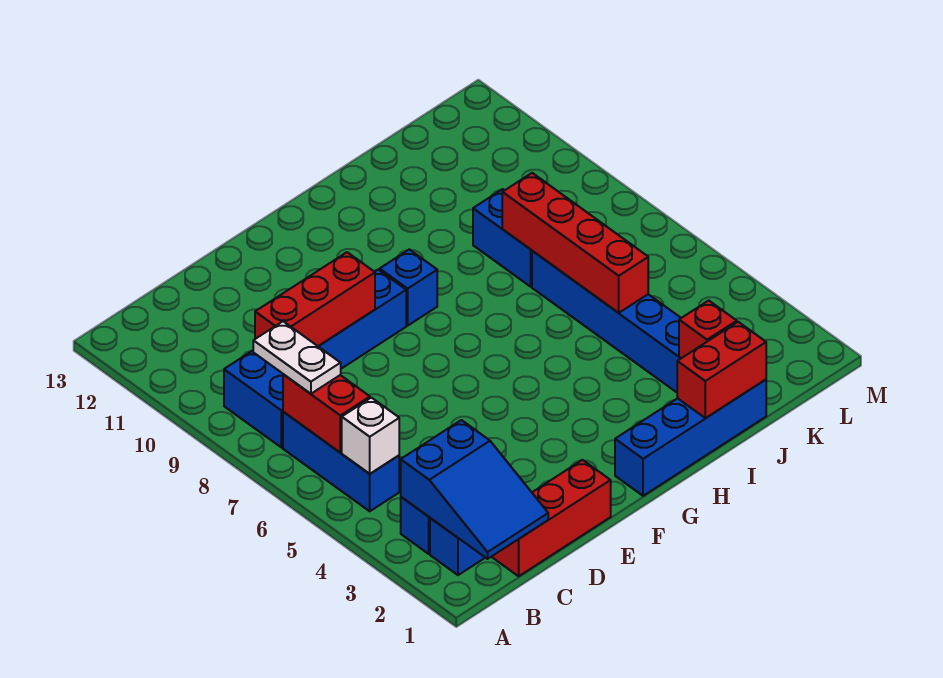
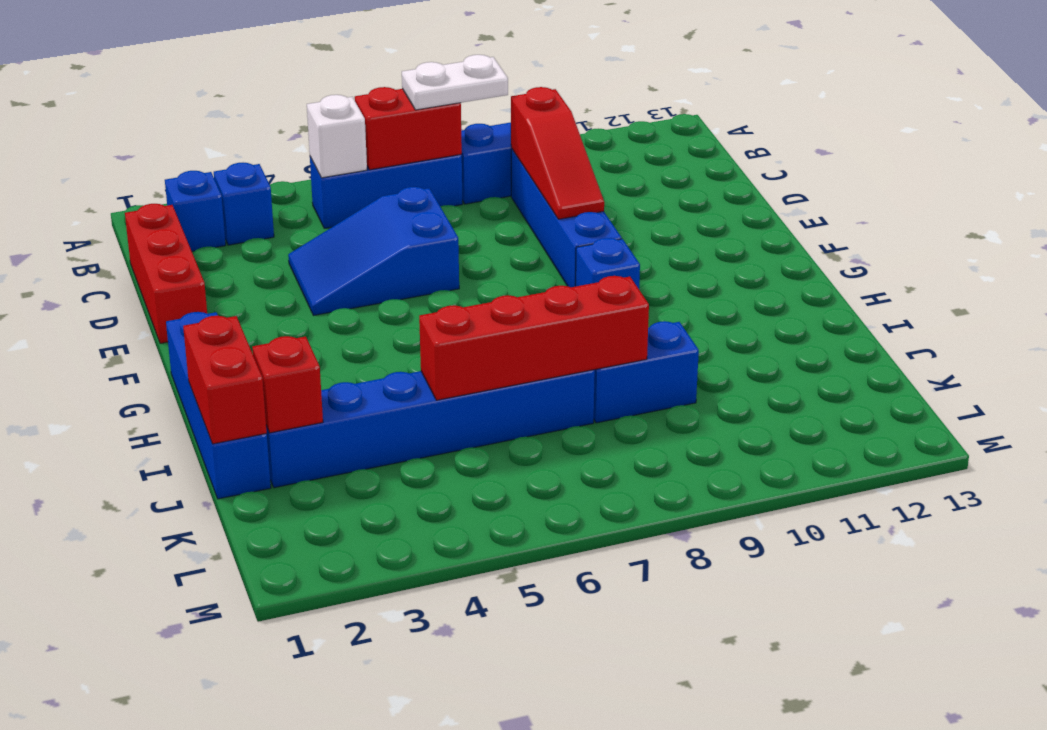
blue slope B1:C3 level 2 top 3 -> blue slope D4:E6 level 1 top 6
red brick C9:E9 level 2 -> red slope C9:E9 level 2 top C

